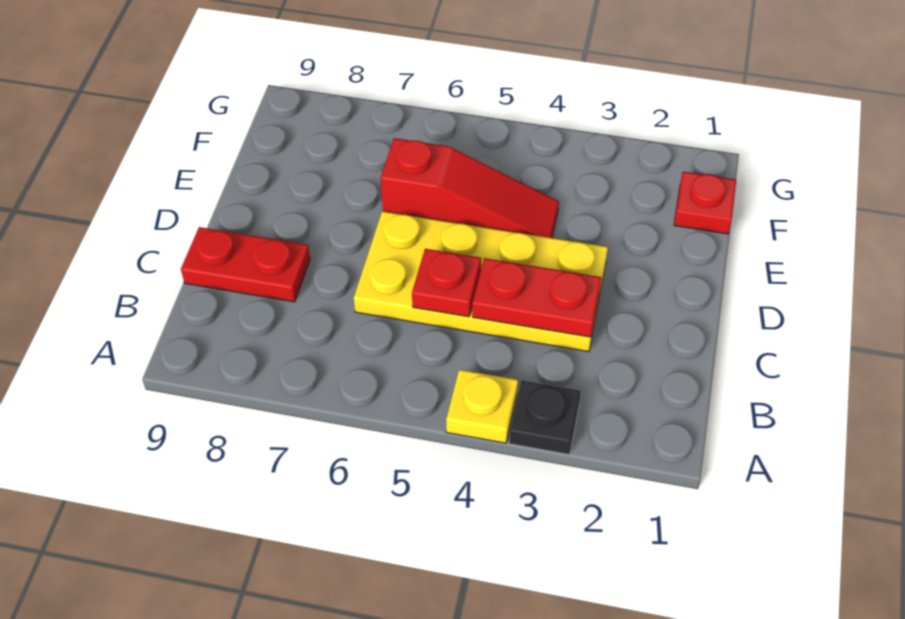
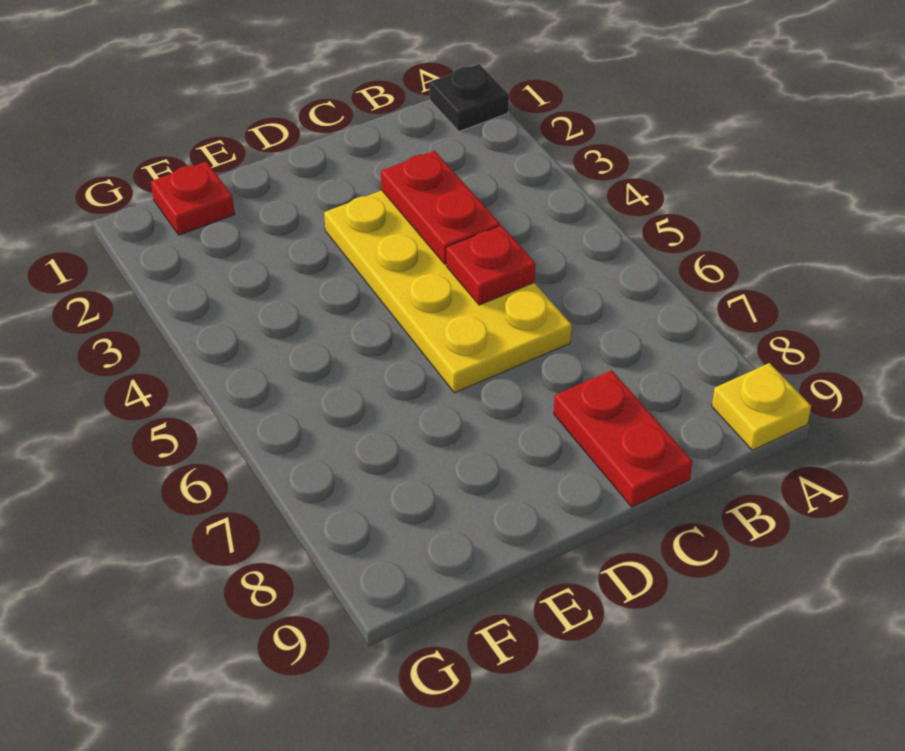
black plate A3 level 1 -> black plate A1 level 1
yellow plate A4 level 1 -> yellow plate A9 level 1
red slope E4:E6 level 1 top 6 -> none

